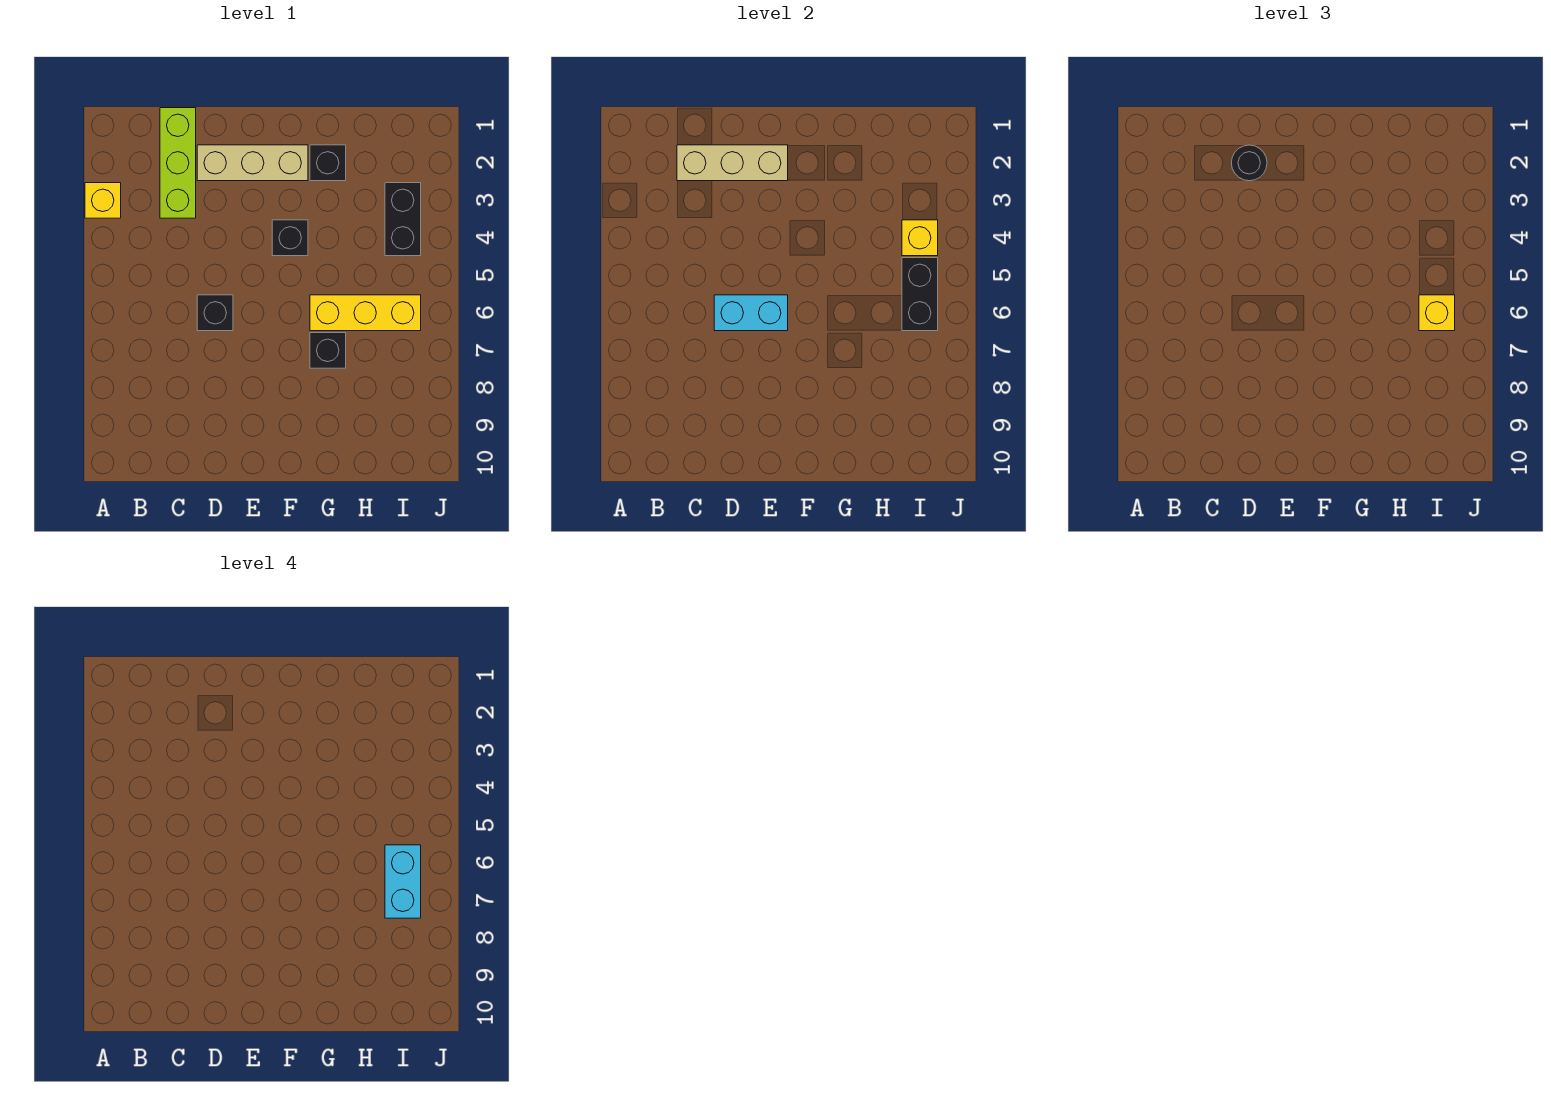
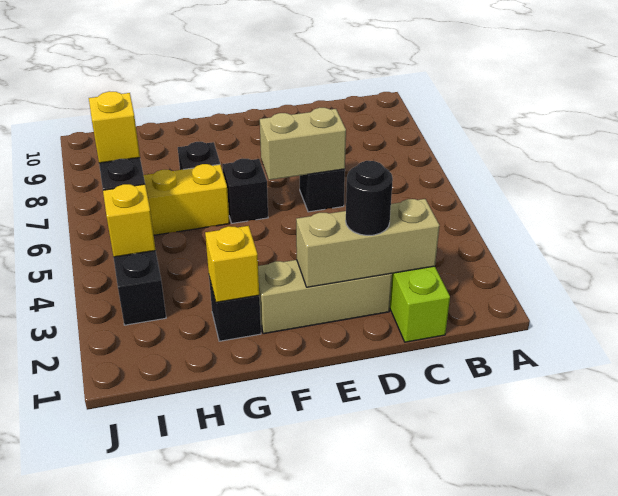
yellow brick A3 level 1 -> yellow brick G2 level 2
cyan brick D6:E6 level 2 -> tan brick D6:E6 level 2
black brick F4 level 1 -> black brick F6 level 1
cyan brick I6:I7 level 4 -> none

